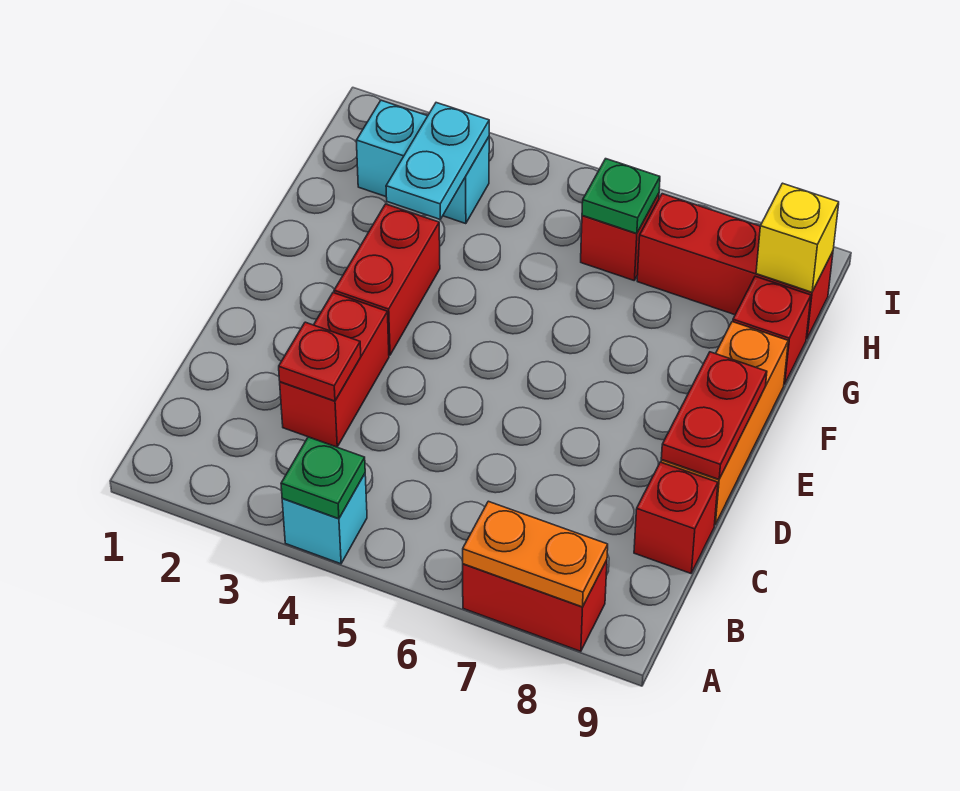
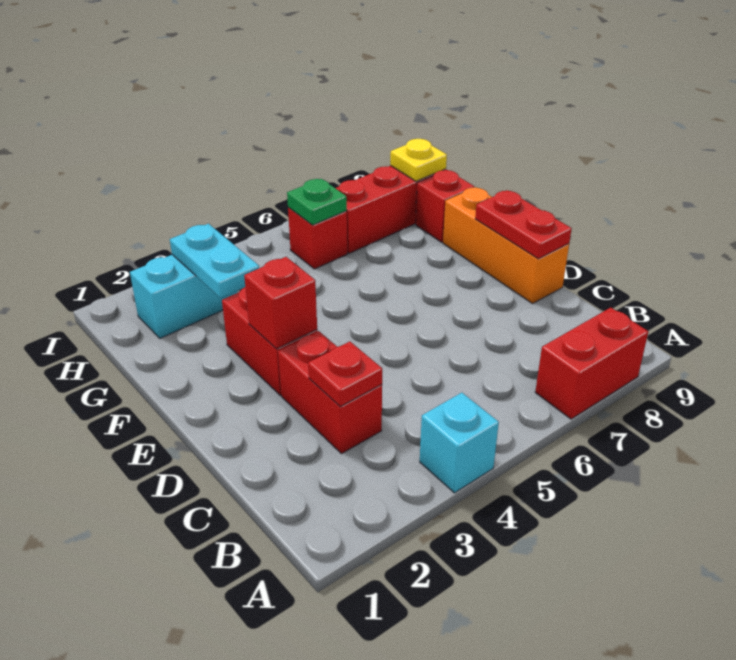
green plate A4 level 2 -> none
orange plate A7:A8 level 2 -> none
red brick C9 level 1 -> red brick E3 level 2
yellow brick H9 level 2 -> yellow plate H9 level 2

